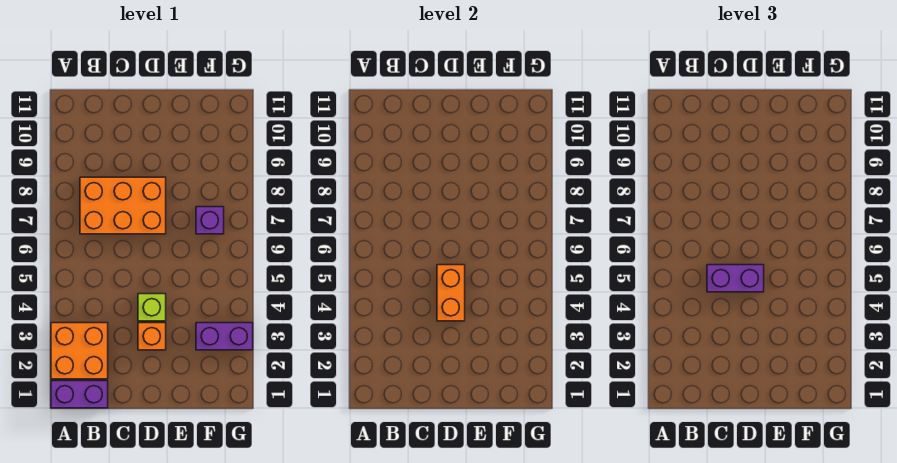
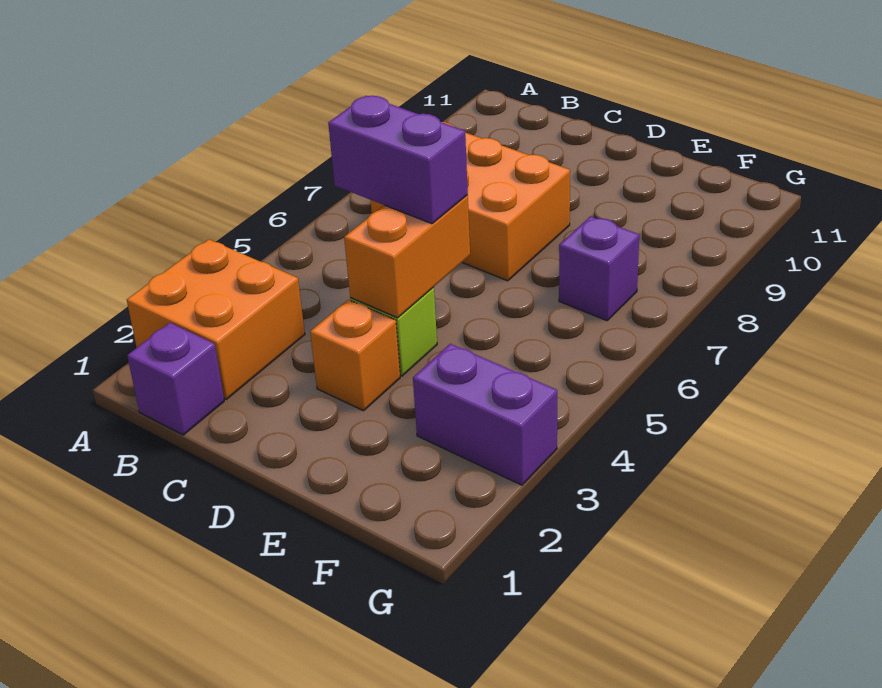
purple brick A1:B1 level 1 -> purple brick B1 level 1

